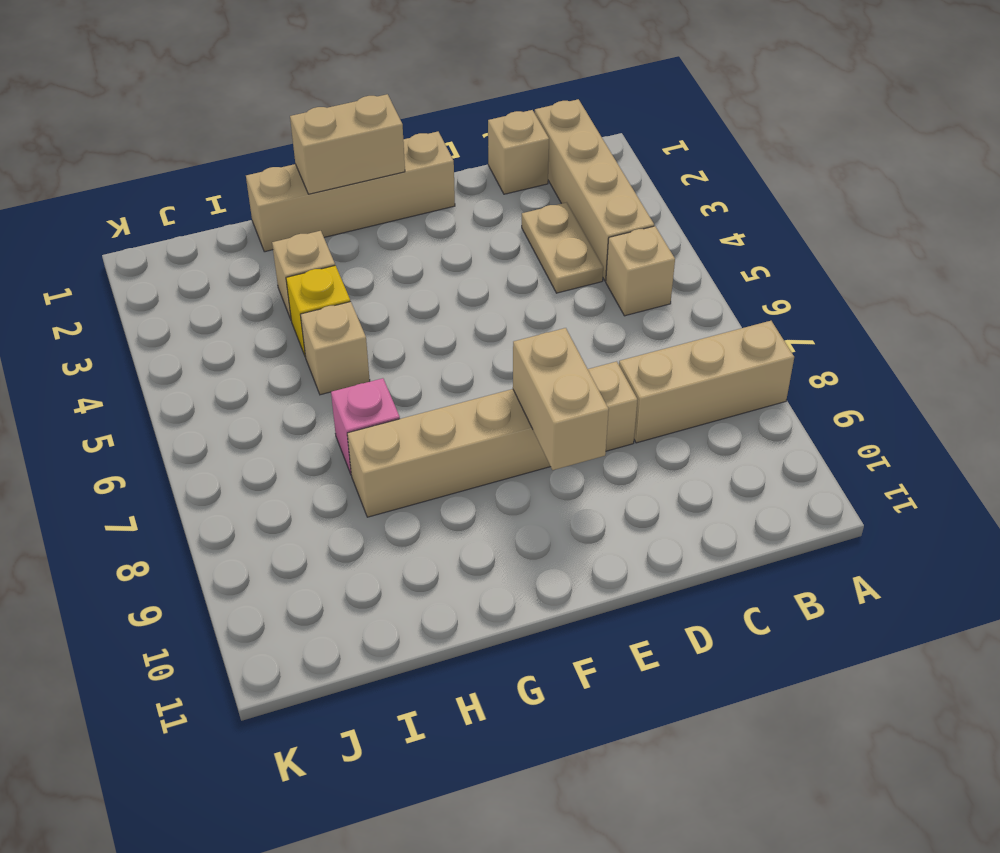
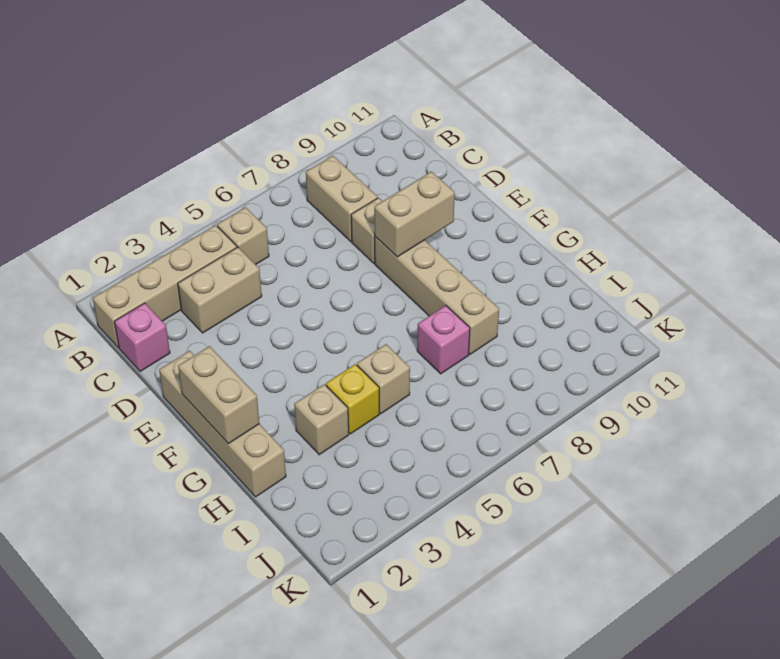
tan brick A8:C8 level 1 -> tan brick B8:C8 level 1
tan brick C1 level 1 -> pink brick C1 level 1
tan plate C3:C4 level 1 -> tan brick C3:C4 level 1

